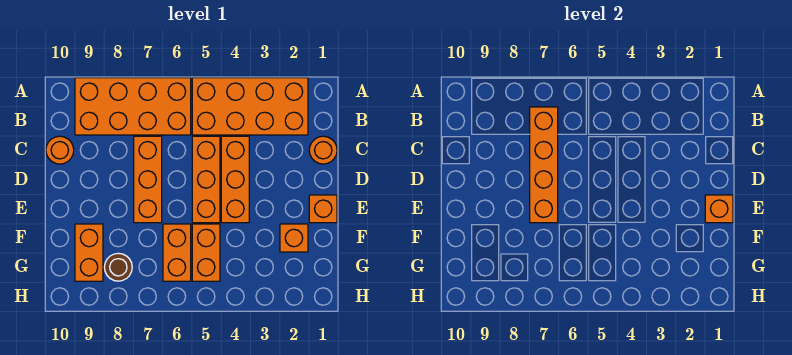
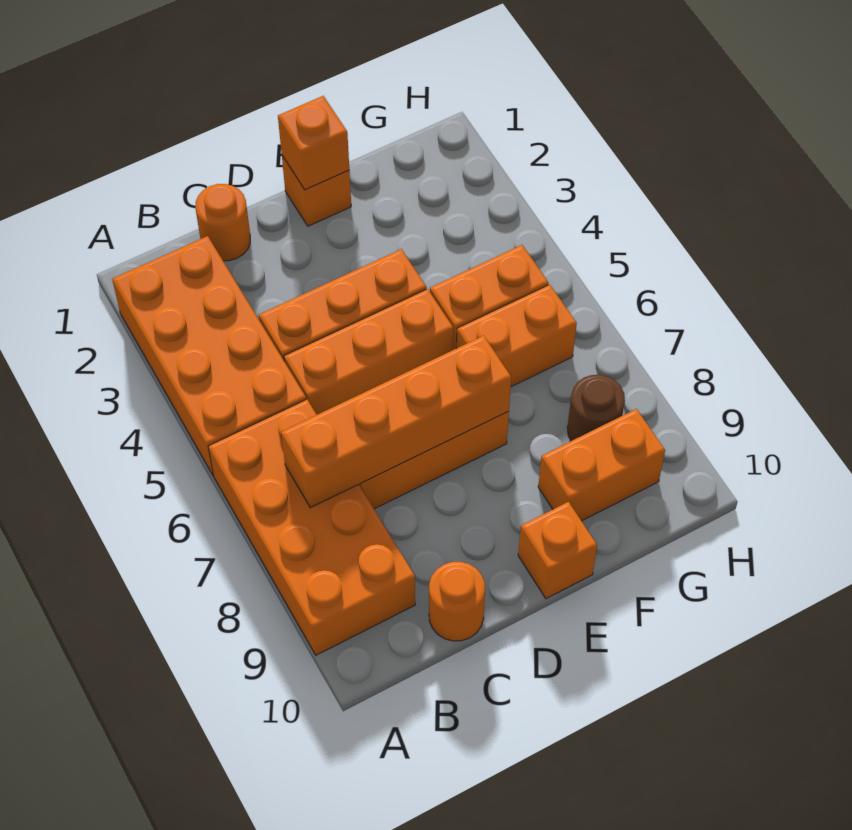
orange brick F2 level 1 -> orange brick E10 level 1

